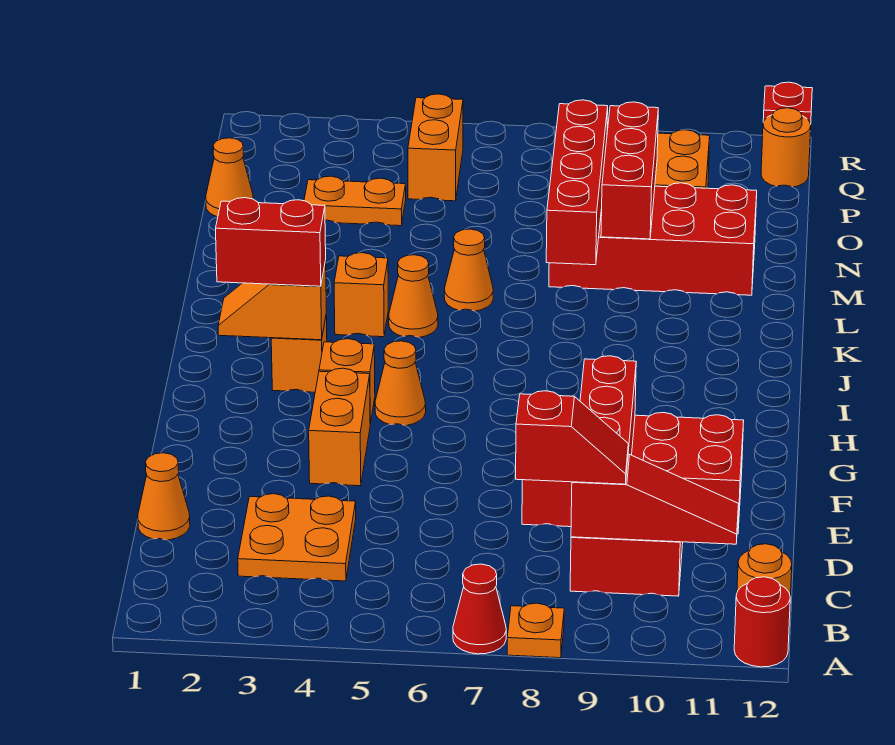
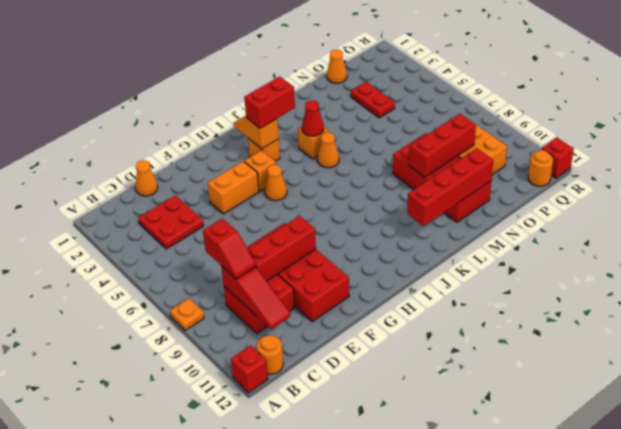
red cone A7 level 1 -> red cone K4 level 2
red round brick A12 level 1 -> red brick A12 level 1
orange plate C3:D4 level 1 -> red plate C3:D4 level 1
red brick I2:I3 level 3 -> red brick I3:J3 level 3
orange cone L6 level 1 -> none
red brick L8:O8 level 2 -> red brick K11:N11 level 2
orange plate O3:O4 level 1 -> red plate O3:O4 level 1
orange brick P5:Q5 level 1 -> none

